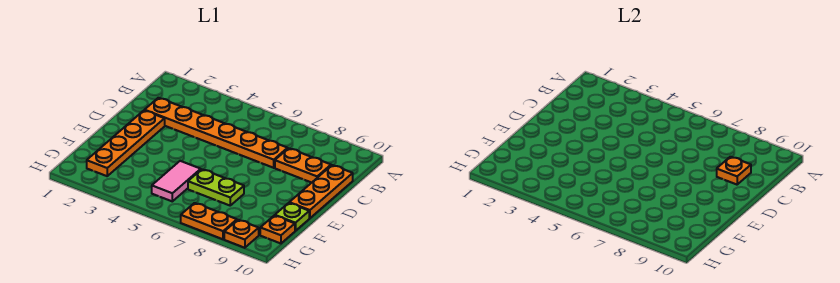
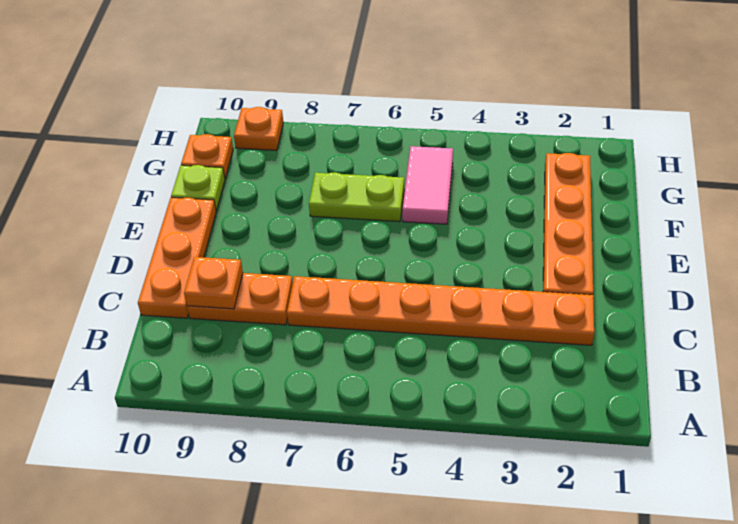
orange plate H7:H8 level 1 -> none

